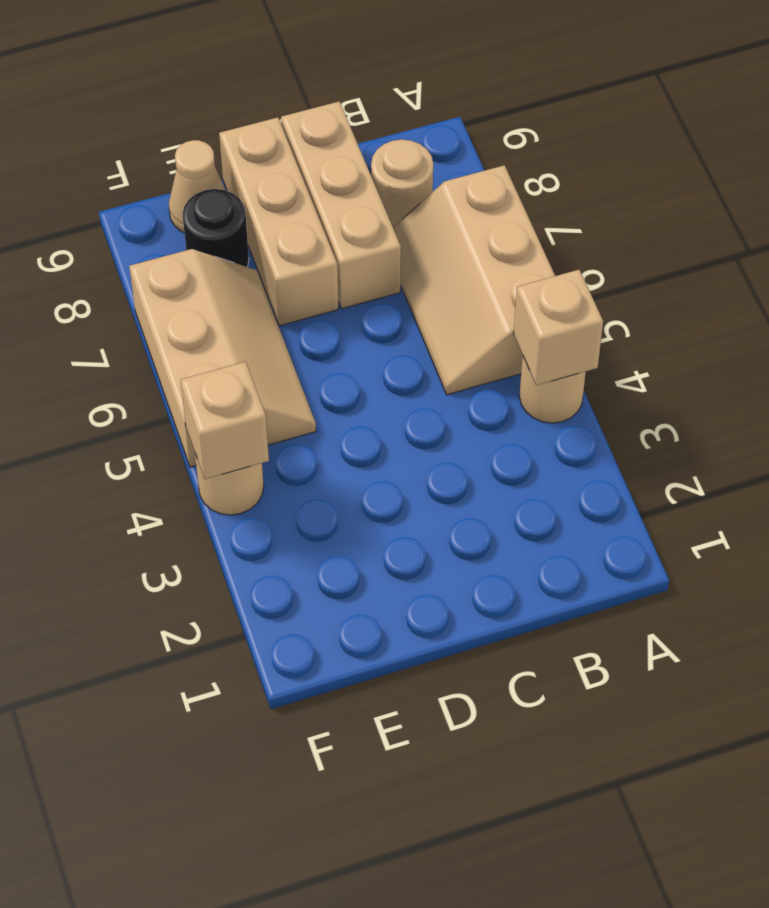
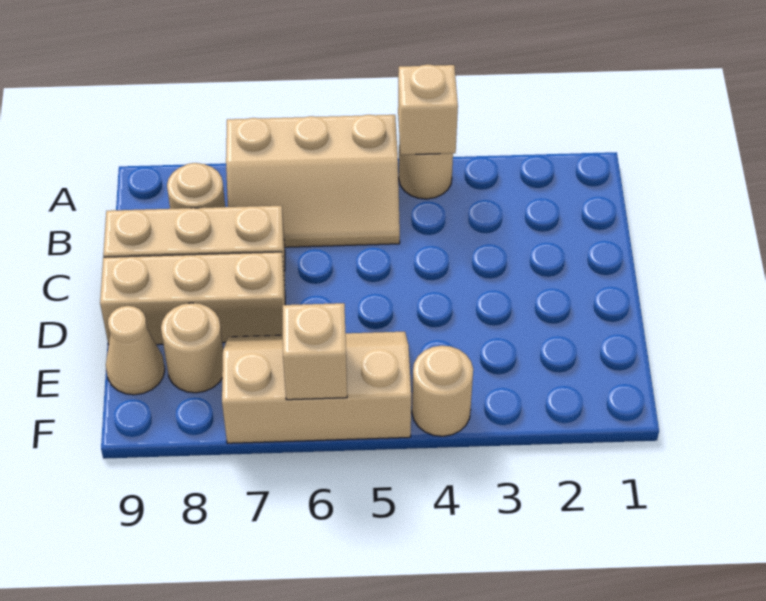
black round brick E8 level 1 -> tan round brick E8 level 1
tan brick F4 level 2 -> tan brick F6 level 2

